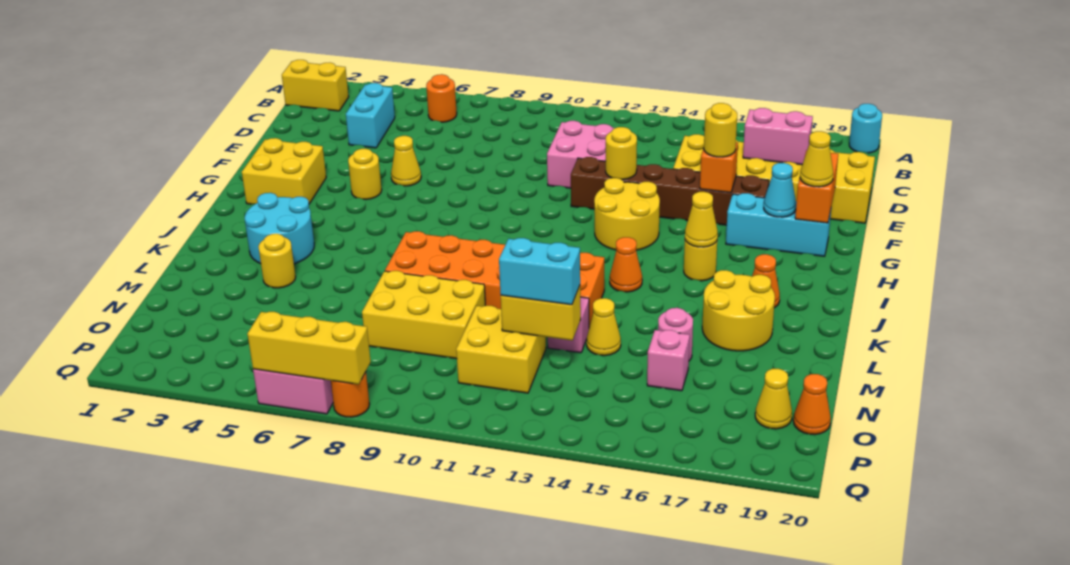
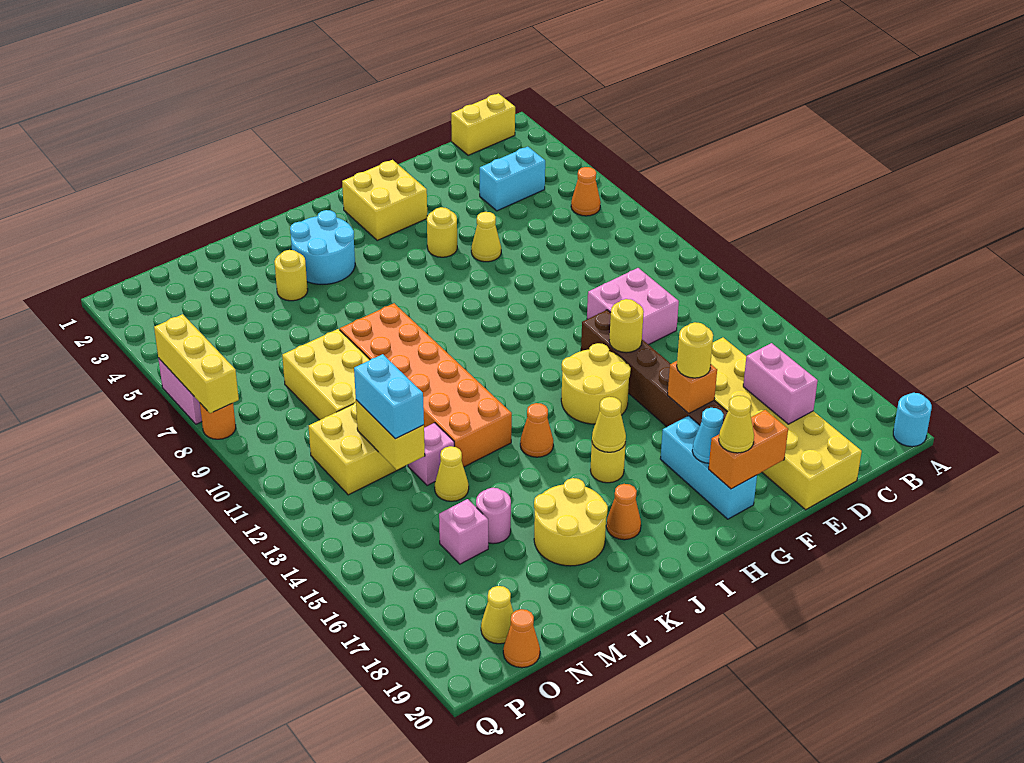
yellow brick B1:B2 level 1 -> yellow brick B1:C1 level 1
orange round brick B6 level 1 -> orange cone B6 level 1

